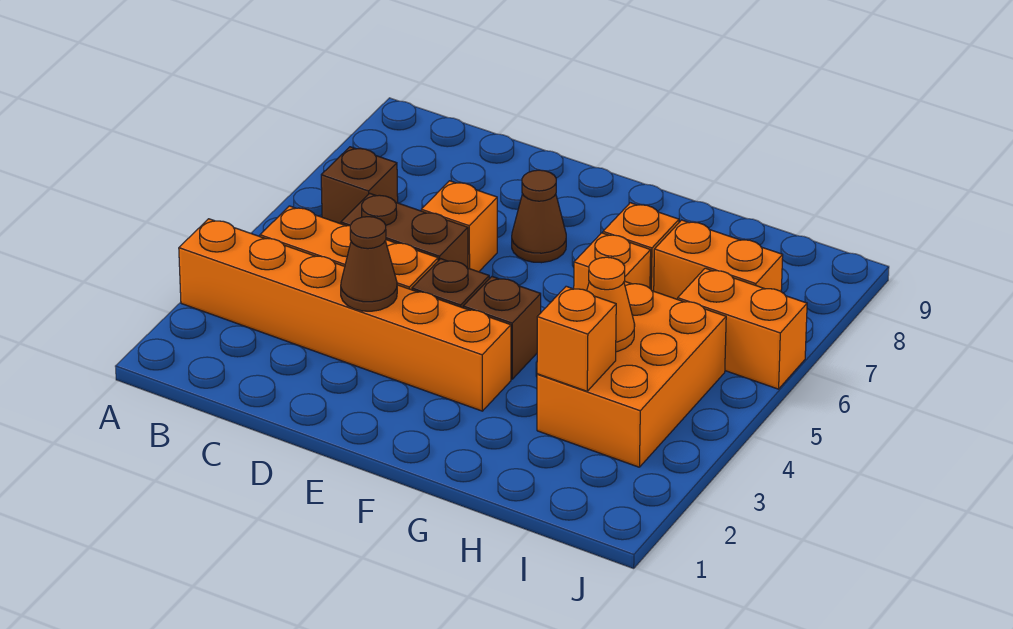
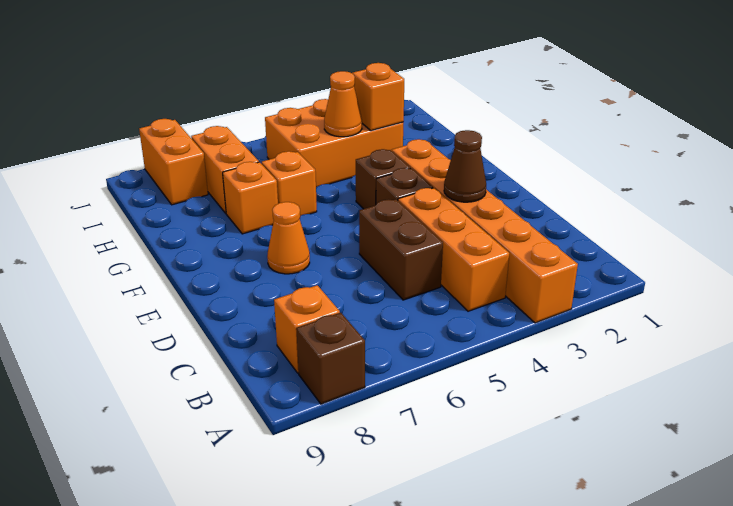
brown brick B6 level 1 -> brown brick A8 level 1
orange brick D6 level 1 -> orange brick B8 level 1
brown cone E7 level 1 -> orange cone E7 level 1
orange brick I6:J6 level 1 -> orange brick I8:J8 level 1

